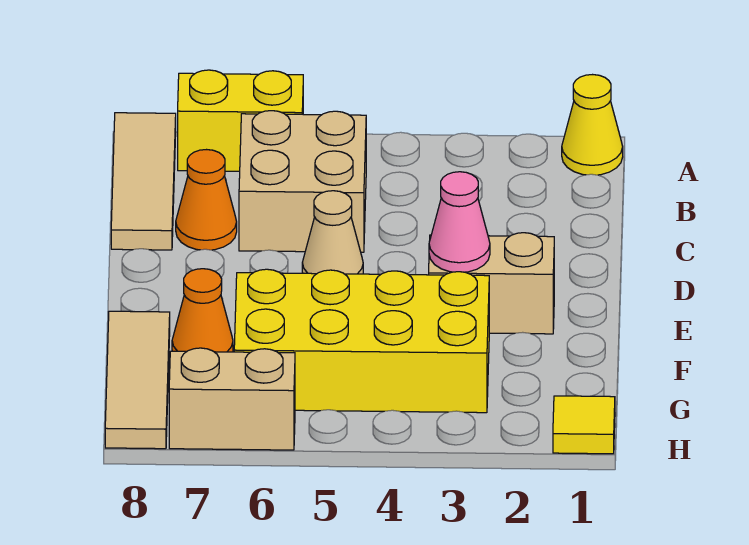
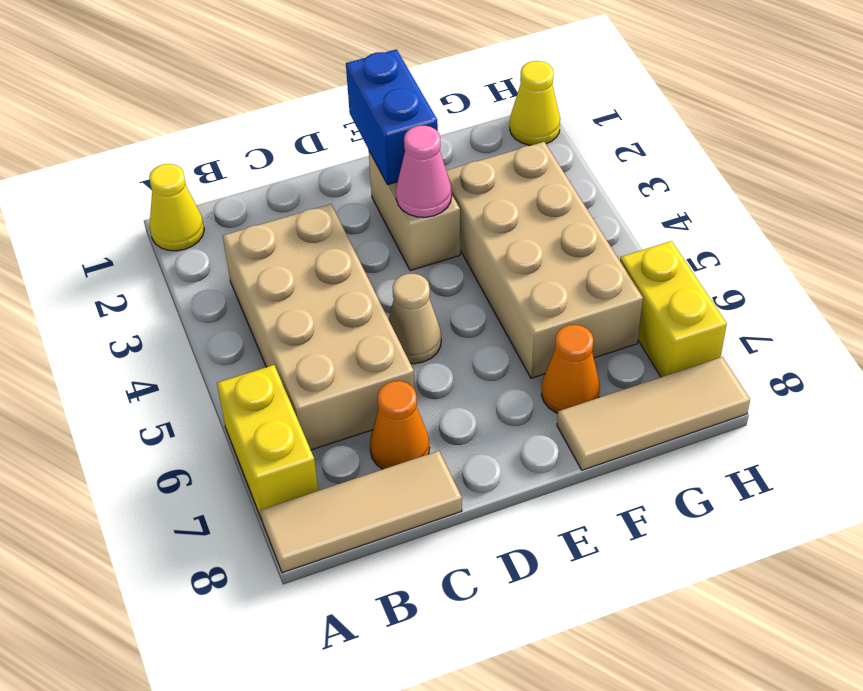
tan brick B5:C6 level 1 -> tan brick B3:C6 level 1
none -> blue brick E1:E2 level 2
yellow brick F3:G6 level 1 -> tan brick F3:G6 level 1
yellow tile H1 level 1 -> yellow cone H1 level 1
tan brick H6:H7 level 1 -> yellow brick H6:H7 level 1

